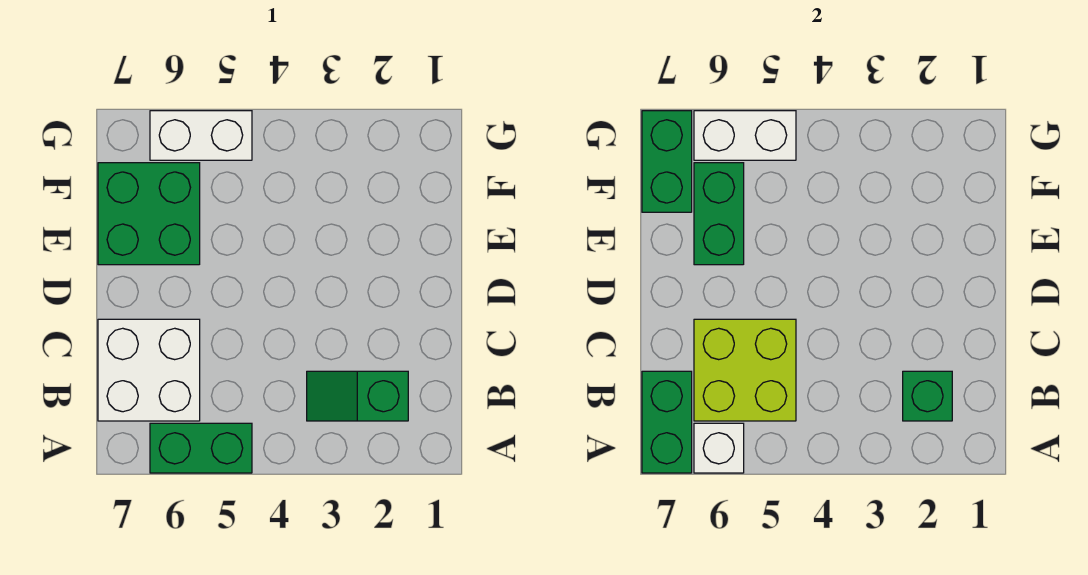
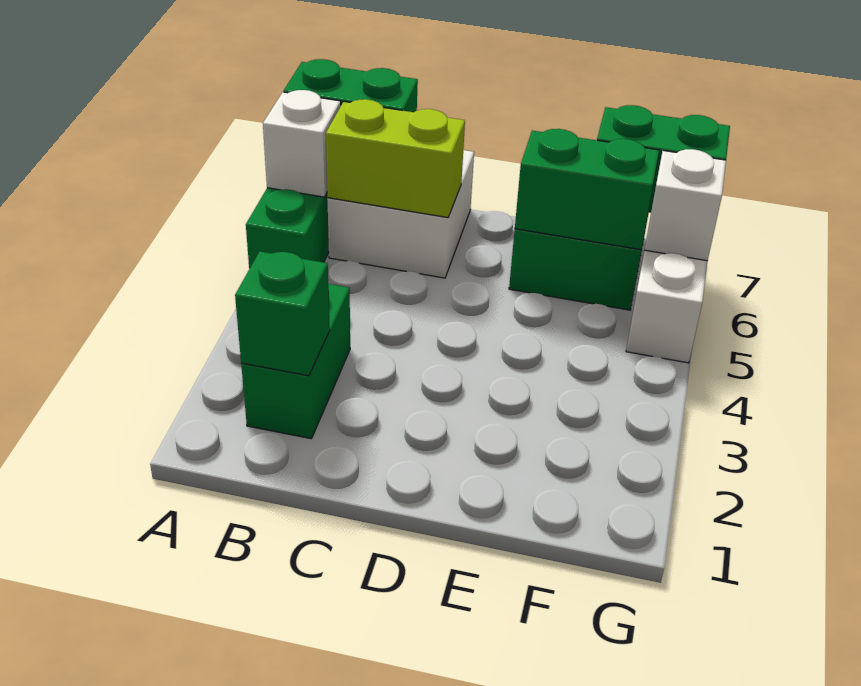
green slope B2:B3 level 1 top 2 -> green brick B2:B3 level 1
lime brick B5:C6 level 2 -> lime brick B6:C6 level 2
white brick G5:G6 level 2 -> white brick G6 level 2

